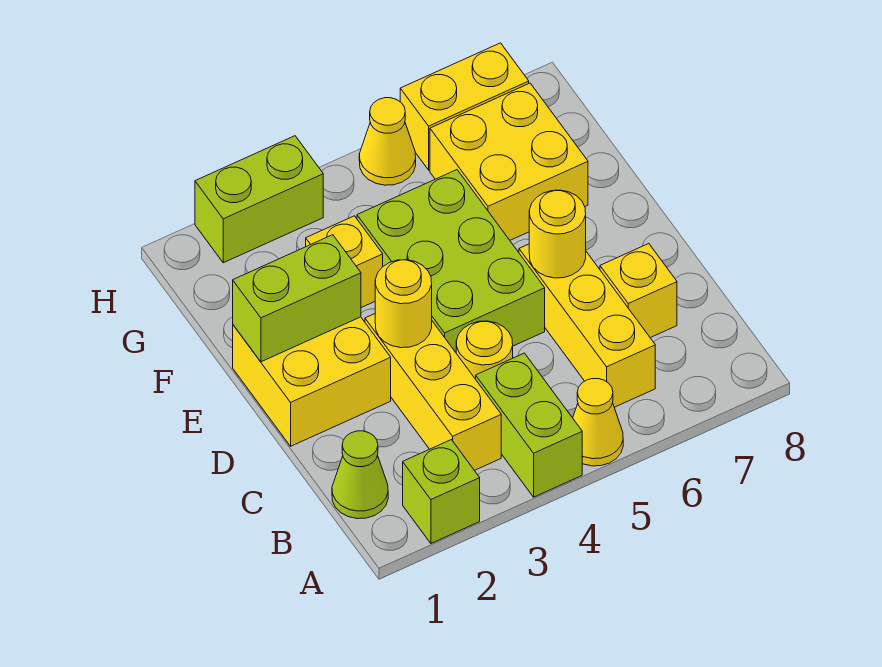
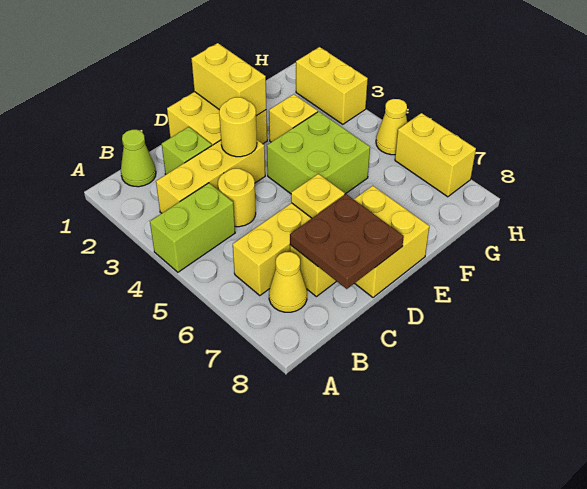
lime brick A2 level 1 -> lime brick C2 level 1
yellow cone A5 level 1 -> yellow cone B7 level 1
none -> brown plate C7:D8 level 2
lime brick D4:F5 level 1 -> lime brick E4:F5 level 1
yellow round brick D6 level 2 -> yellow plate D6 level 2
lime brick E1:E2 level 2 -> yellow brick E1:E2 level 2
yellow brick F6:G7 level 1 -> yellow brick D7:E8 level 1
lime brick H2:H3 level 1 -> yellow brick H2:H3 level 1

